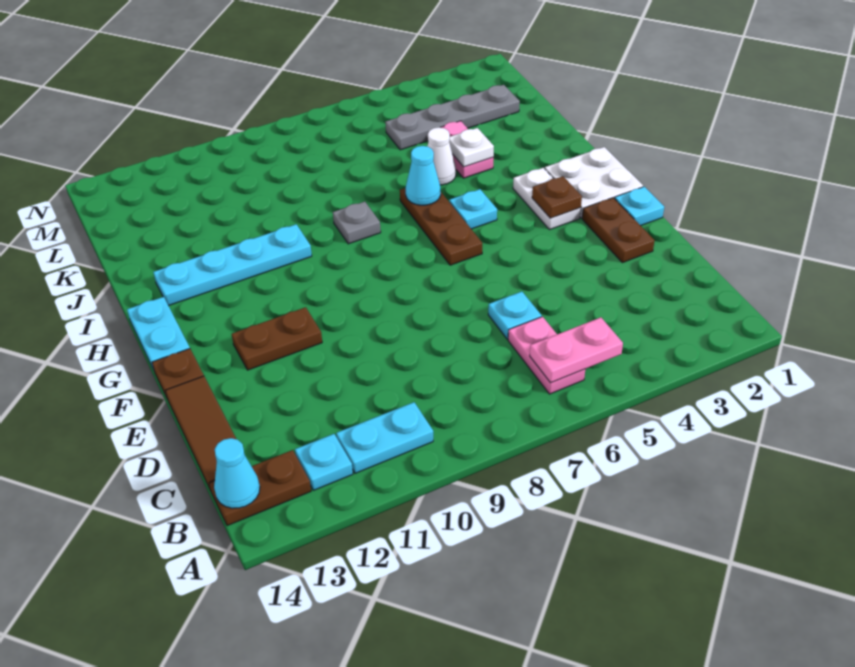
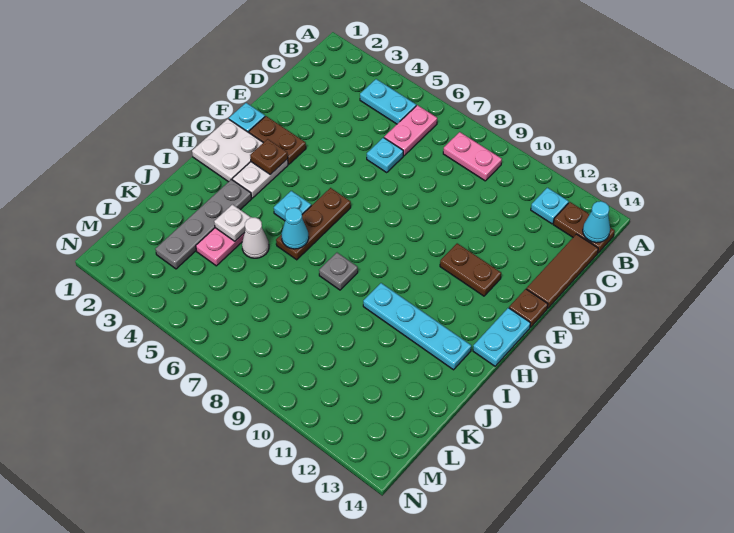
pink plate B5:B6 level 2 -> pink plate B8:B9 level 1
cyan plate B10:B11 level 1 -> cyan plate B4:B5 level 1
brown plate E2:F2 level 1 -> brown plate F2:F3 level 1
grey plate L2:L5 level 1 -> grey plate I3:L3 level 1

